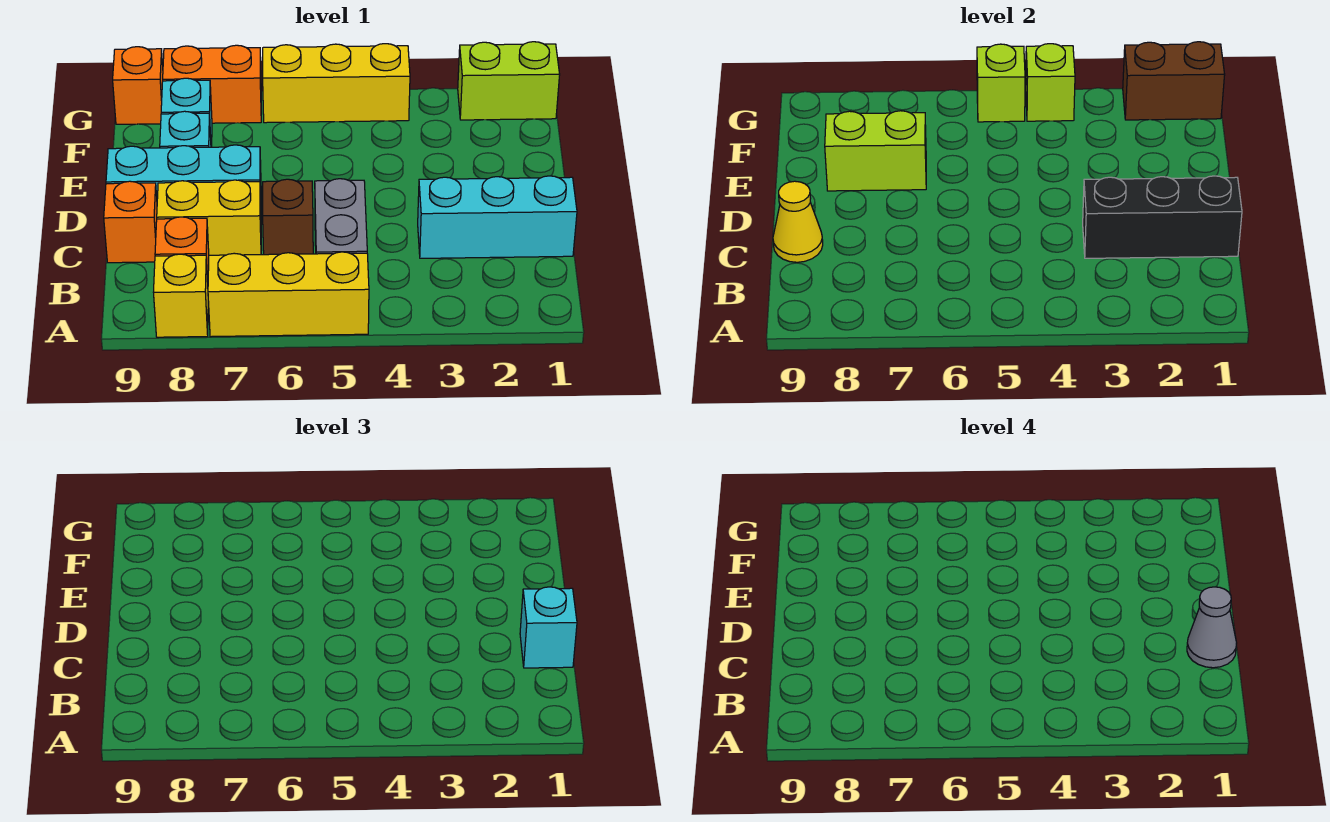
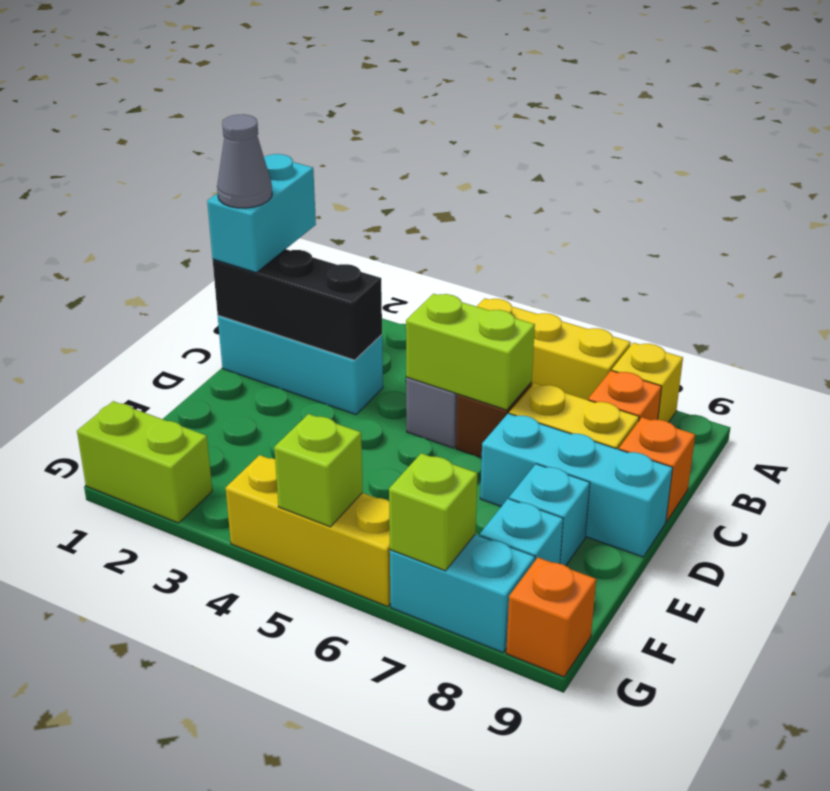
cyan brick C1 level 3 -> cyan brick B1:C1 level 3
yellow cone C9 level 2 -> none
lime brick E7:E8 level 2 -> lime brick C5:C6 level 2
brown brick G1:G2 level 2 -> none
lime brick G4 level 2 -> lime brick G7 level 2
orange brick G7:G8 level 1 -> cyan brick G7:G8 level 1

